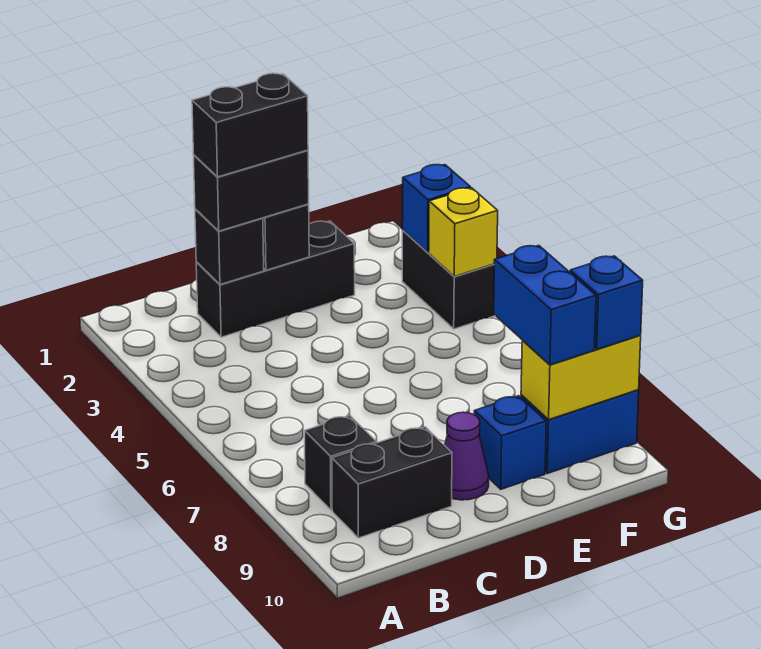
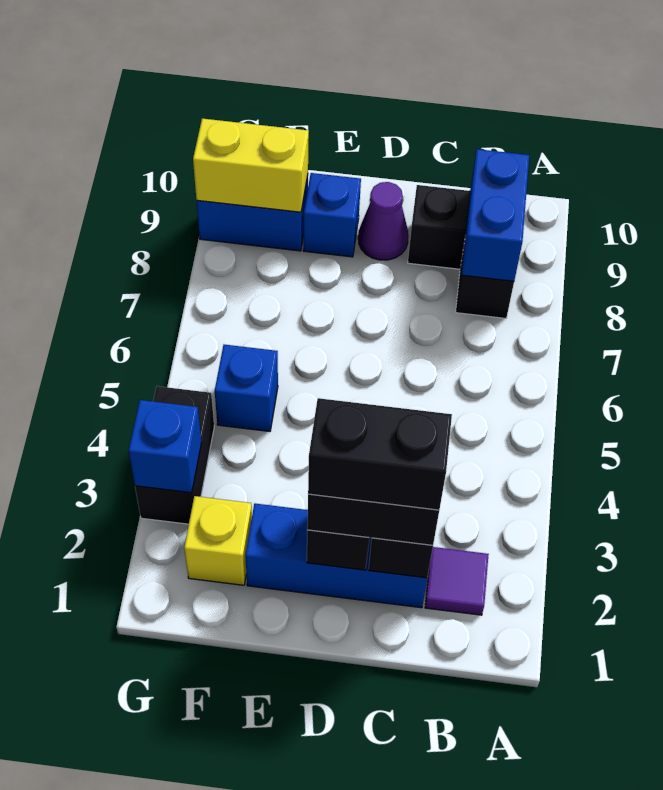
none -> purple tile B2 level 1
black brick C2:E2 level 1 -> blue brick C2:E2 level 1
blue brick F8:F9 level 3 -> blue brick B8:B9 level 2
yellow brick G4 level 2 -> yellow brick F2 level 1
blue brick G9 level 3 -> blue brick F5 level 1

